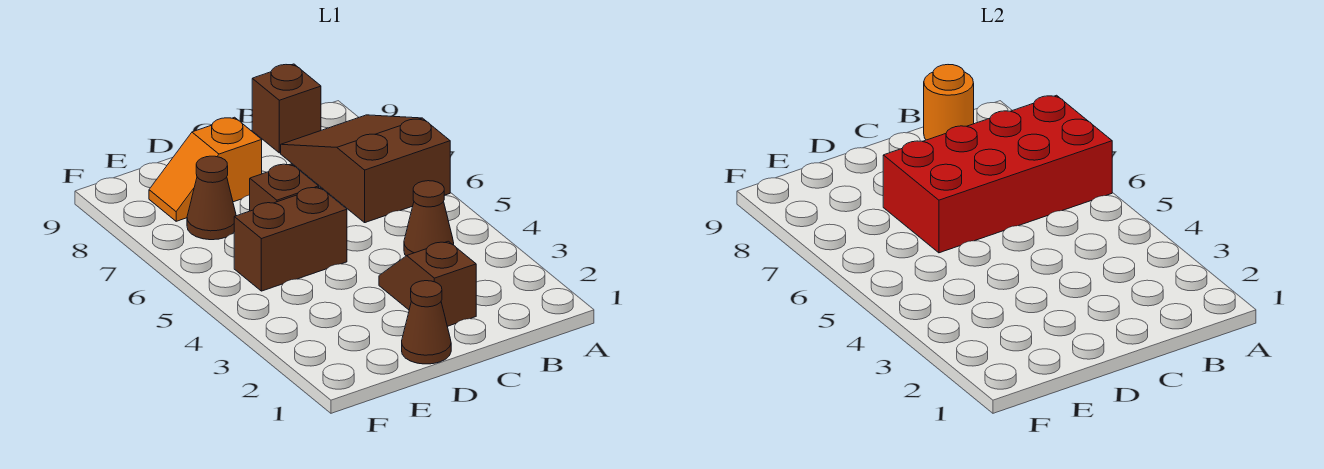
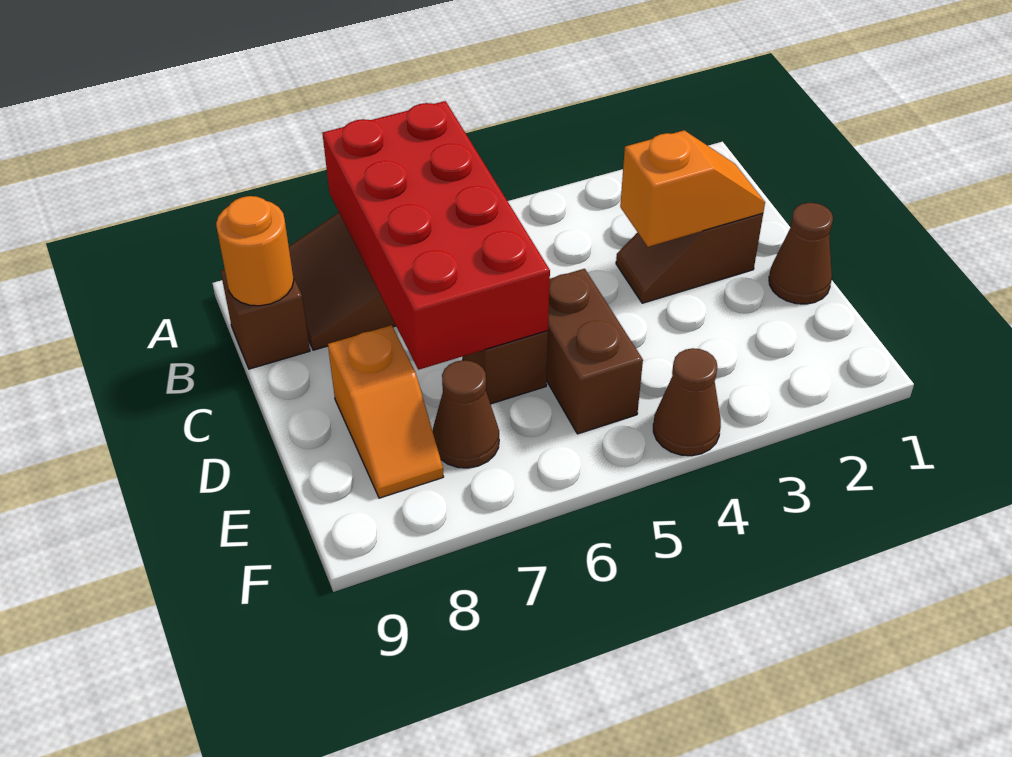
brown cone B4 level 1 -> brown cone F4 level 1
none -> orange slope C2:C3 level 2 top 3

